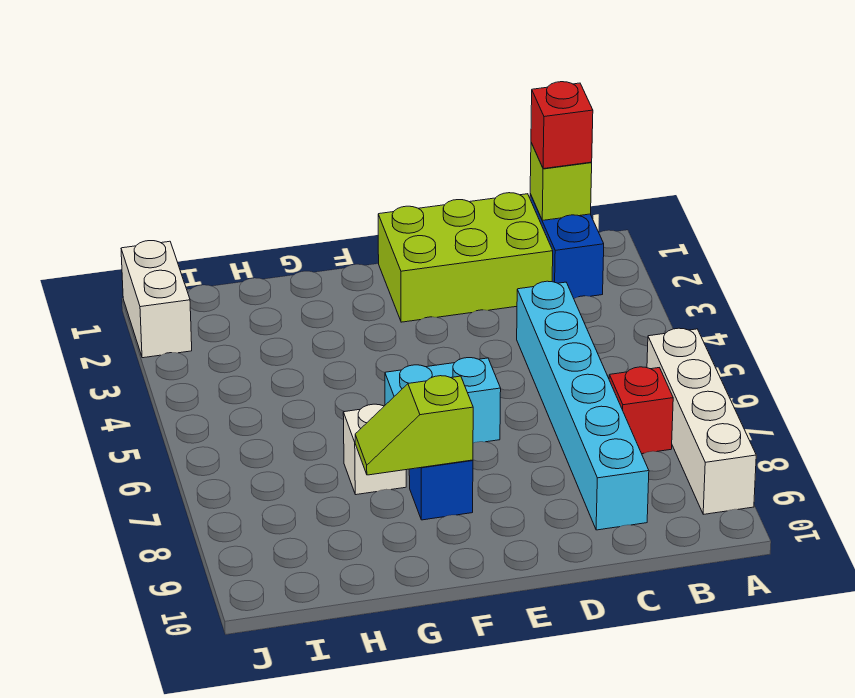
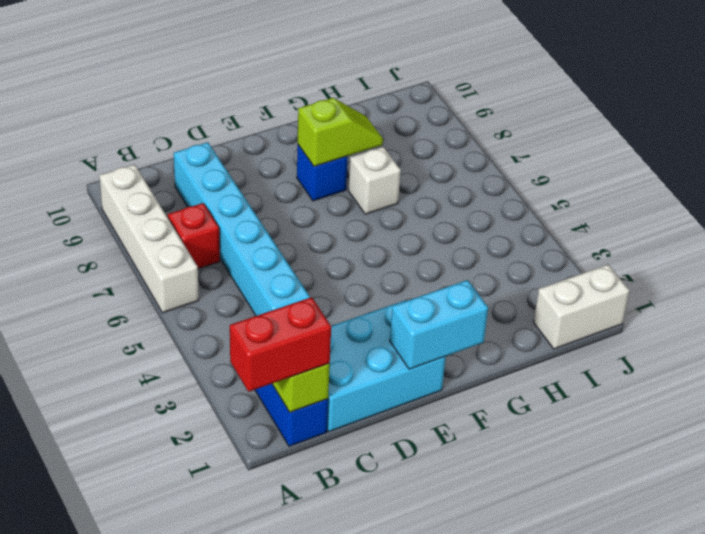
red brick B1 level 3 -> red brick A1:B1 level 3
lime brick C1:E2 level 1 -> cyan brick C1:E2 level 1
cyan brick E6:F6 level 1 -> cyan brick E1:F1 level 2
white brick J1:J2 level 1 -> white brick I1:J1 level 1

